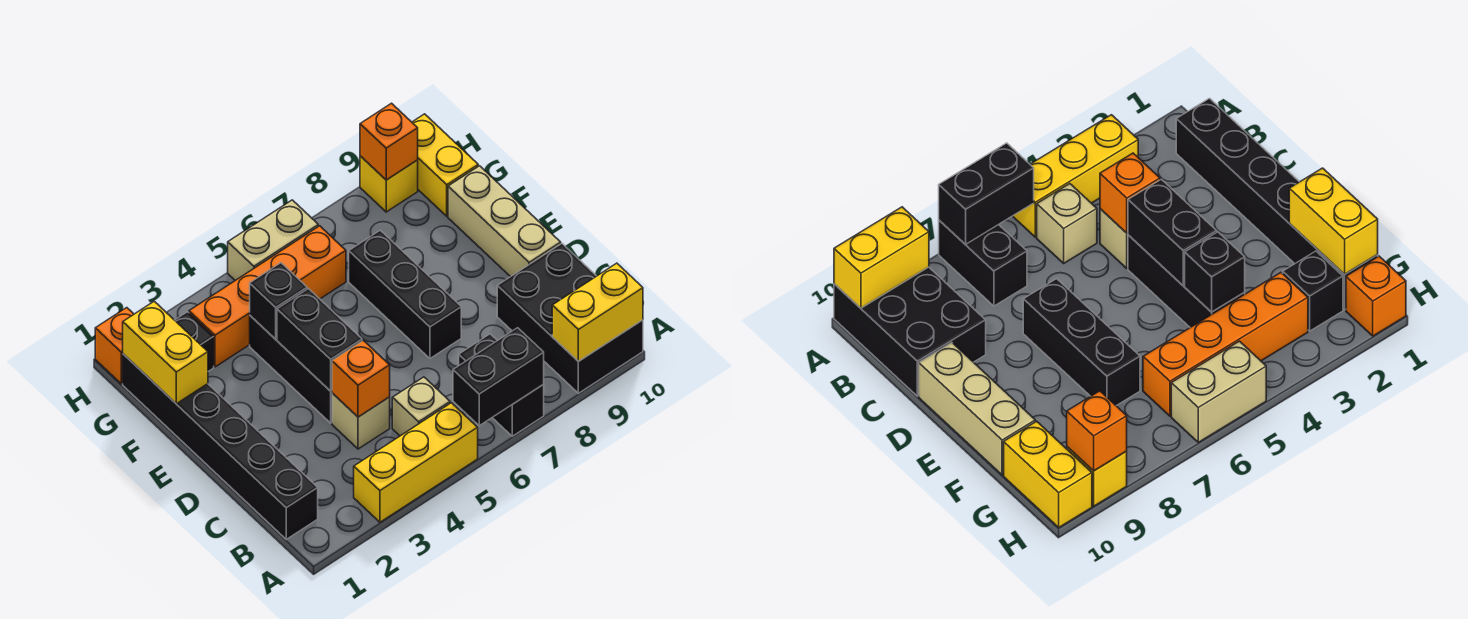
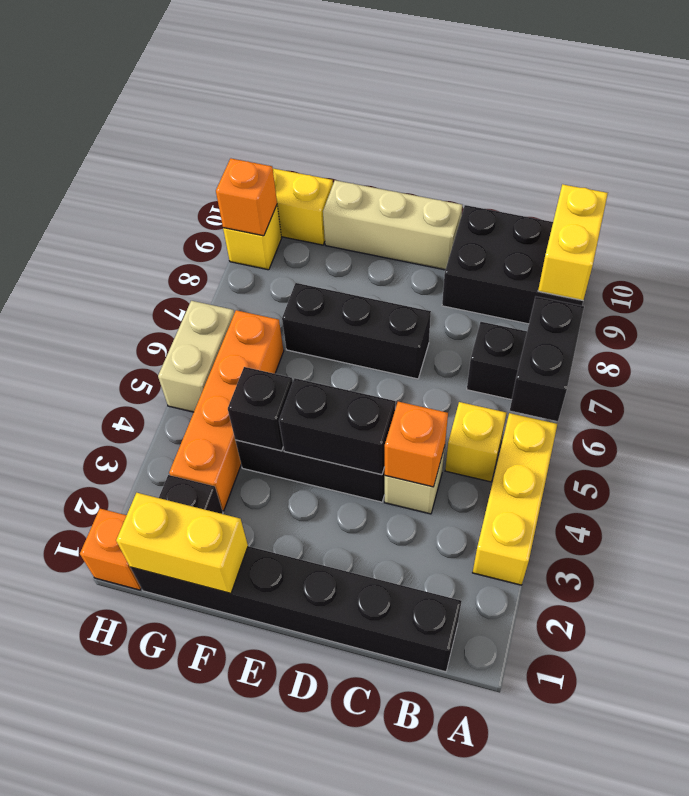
tan brick B5 level 1 -> yellow brick B5 level 1

